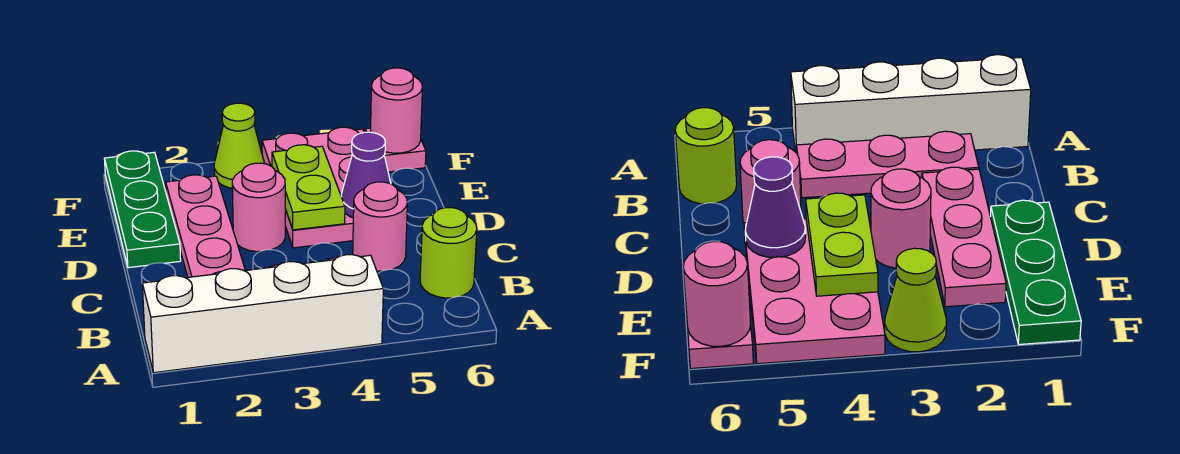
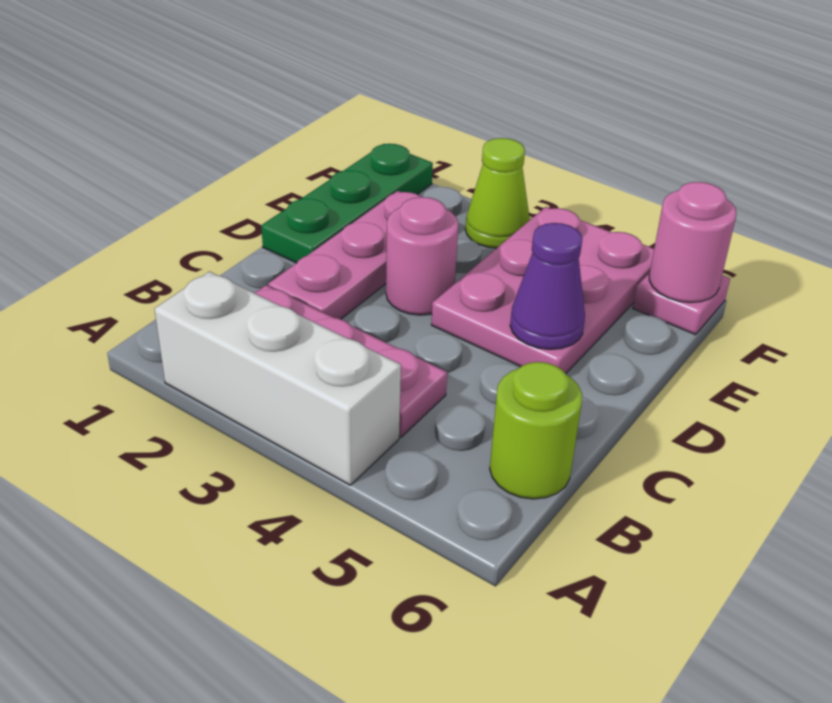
white brick A1:A4 level 1 -> white brick A2:A4 level 1
pink round brick C5 level 1 -> none
lime plate D4:E4 level 2 -> none

